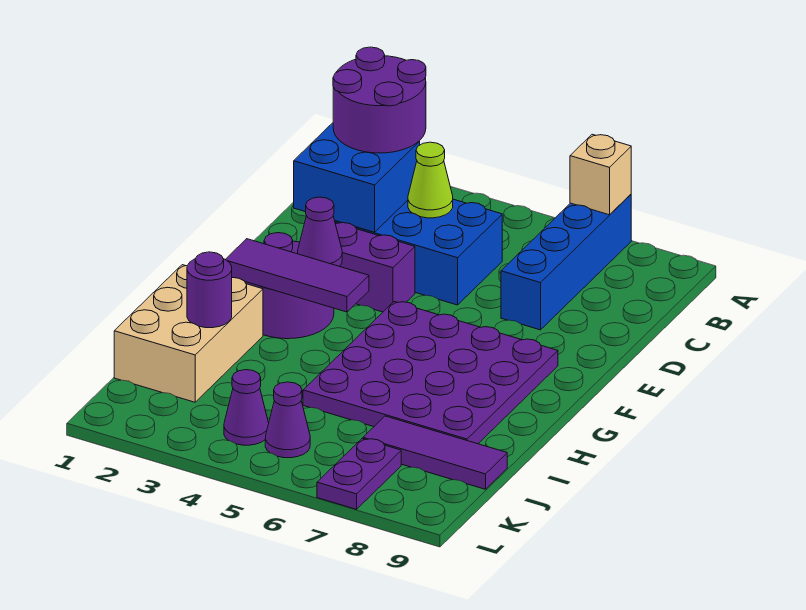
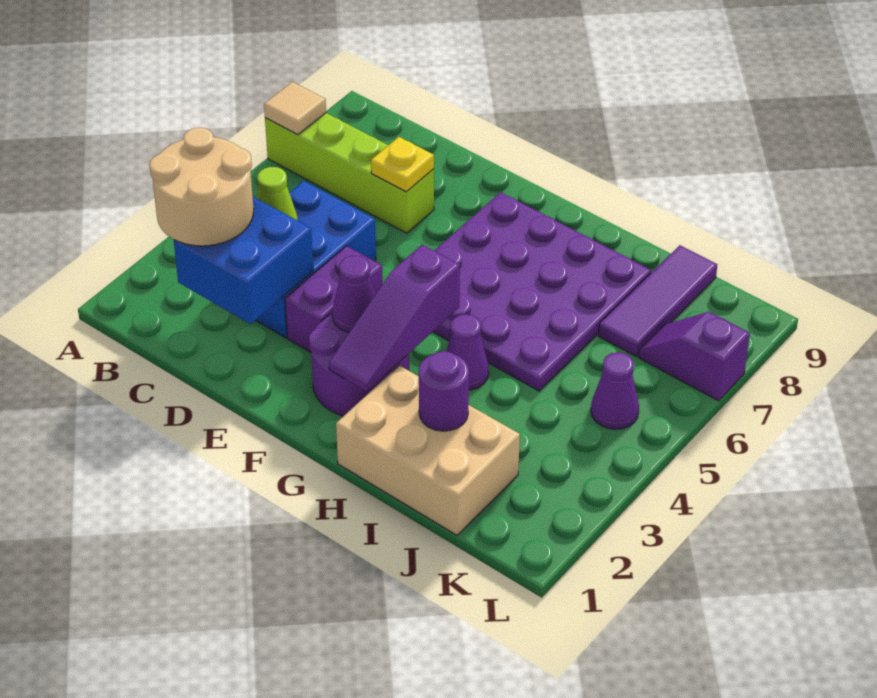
blue brick A7:D7 level 1 -> lime brick A7:D7 level 1
tan brick A7 level 2 -> tan tile A7 level 2
purple round brick B2:C3 level 3 -> tan round brick B2:C3 level 3
none -> yellow plate D7 level 2
purple tile G2:G4 level 2 -> purple slope G2:G4 level 2 top 4
purple cone K4 level 1 -> purple cone H4 level 1
purple plate K7:L7 level 1 -> purple slope K7:L7 level 1 top L

